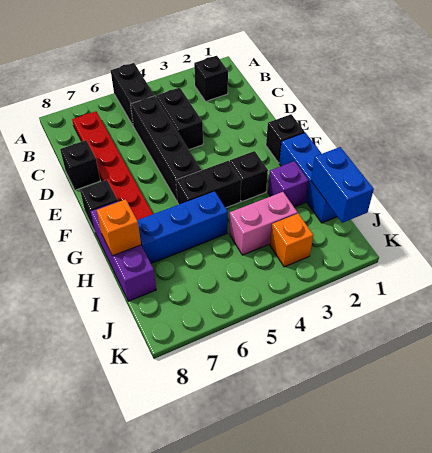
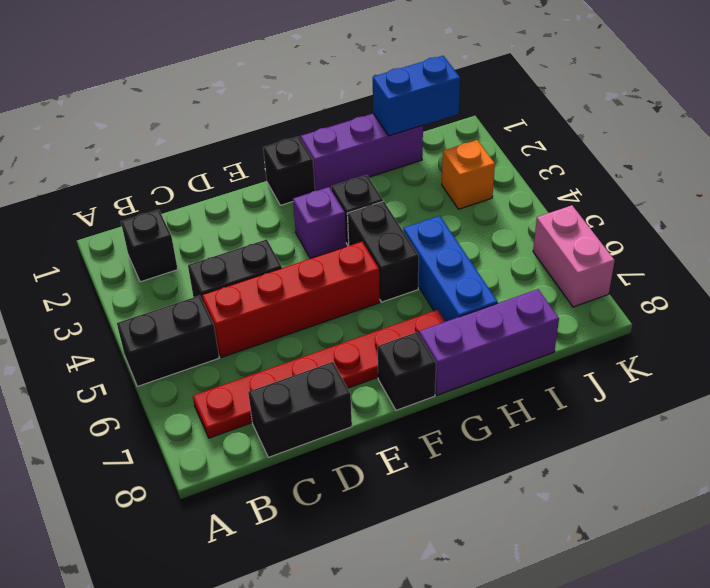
black brick C5:F5 level 1 -> red brick C5:F5 level 1
black brick D8 level 1 -> black brick C8:D8 level 1
blue brick G1:I1 level 1 -> purple brick G1:I1 level 1
purple brick H2 level 1 -> purple brick F3 level 1
orange brick H8 level 2 -> none
pink brick I3:I4 level 1 -> pink brick K6:K7 level 1

